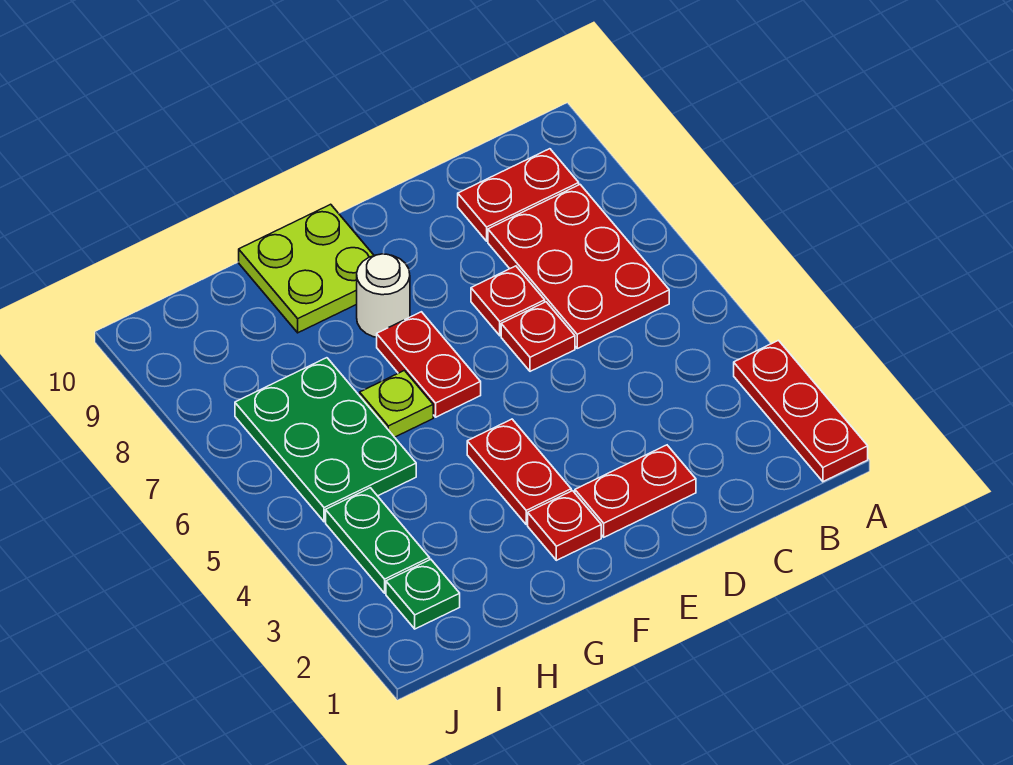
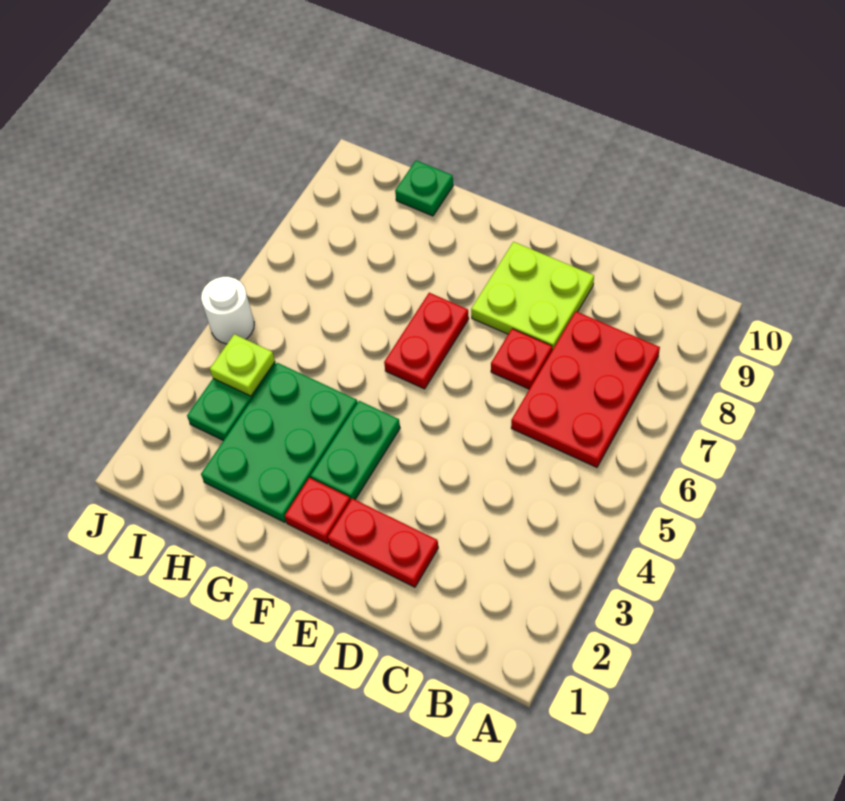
red plate A1:A3 level 1 -> none
red plate B9:C9 level 1 -> none
red plate D6 level 1 -> none
red plate F3:F4 level 1 -> green plate F3:F4 level 1
white round brick F8 level 1 -> white round brick J5 level 1
lime plate F9:G10 level 1 -> lime plate D8:E9 level 1
lime plate G6 level 1 -> lime plate I4 level 2
green plate H5:I7 level 1 -> green plate G2:H4 level 1
green plate I2 level 1 -> green plate H10 level 1

